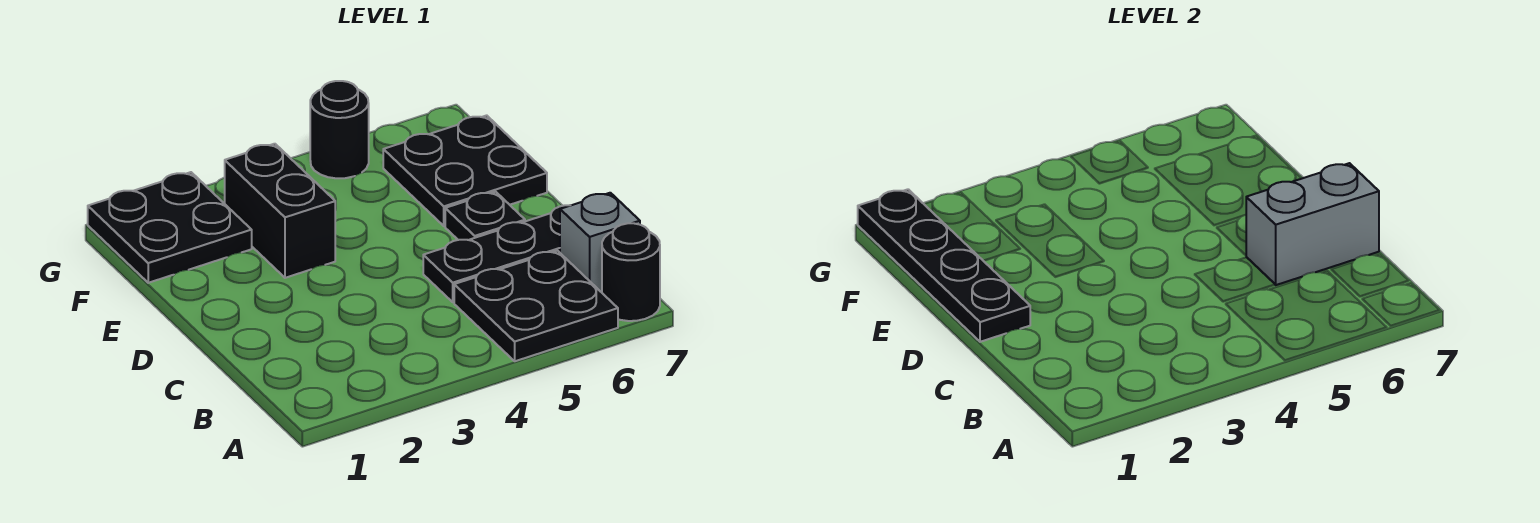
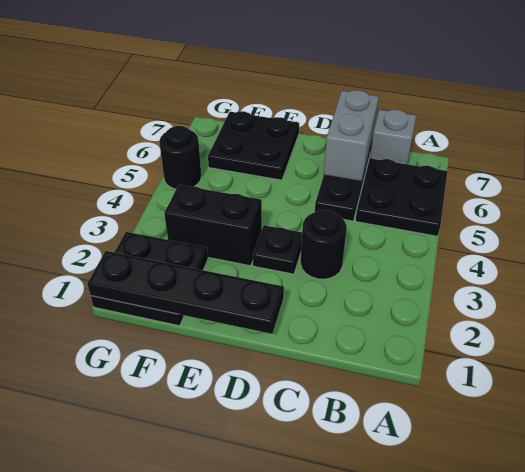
black round brick A7 level 1 -> black round brick C3 level 1
black plate D6 level 1 -> black plate D3 level 1

